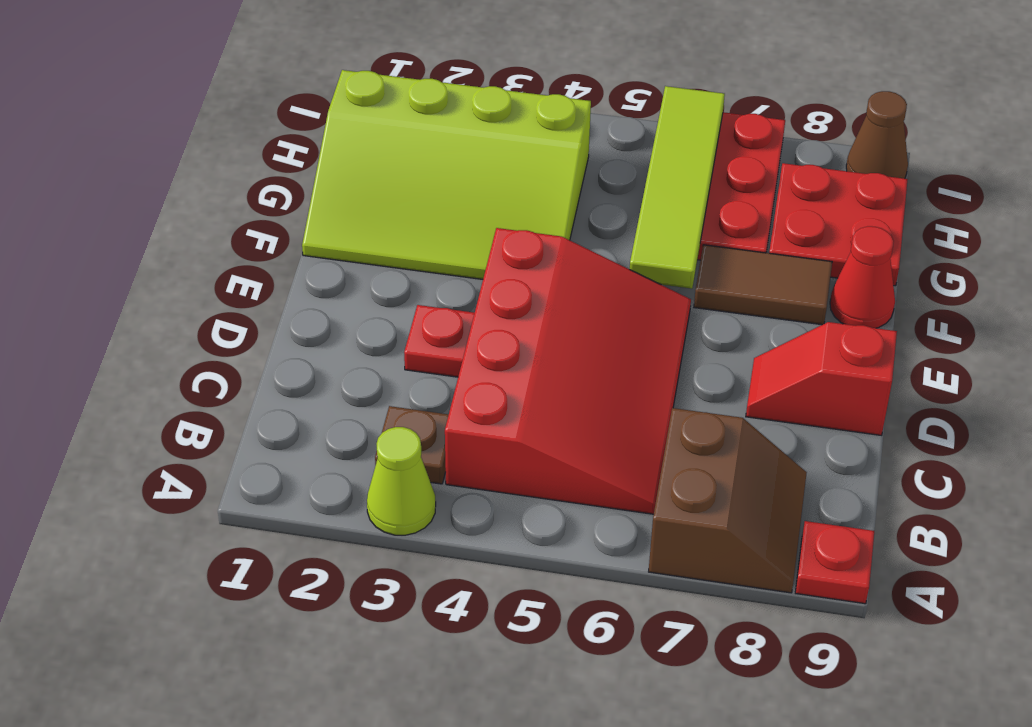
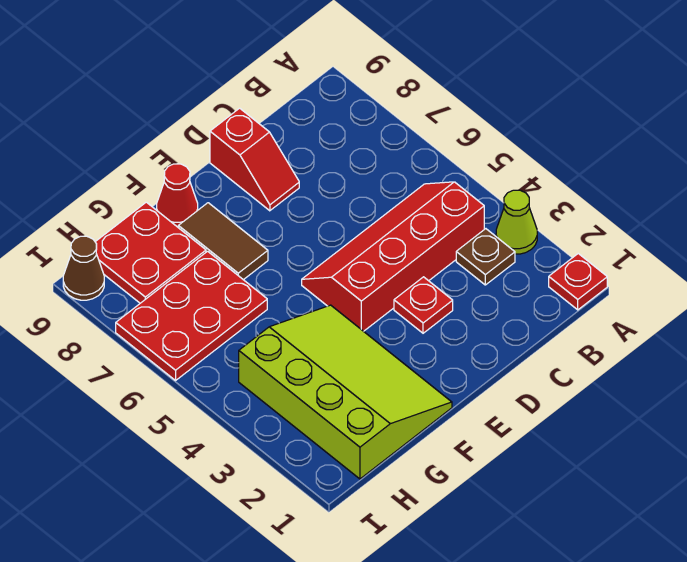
brown slope A7:B8 level 1 top 7 -> none
red plate A9 level 1 -> red plate A1 level 1
red slope B4:E6 level 1 top 4 -> red slope B4:E5 level 1 top 4
lime tile F6:I6 level 2 -> none

